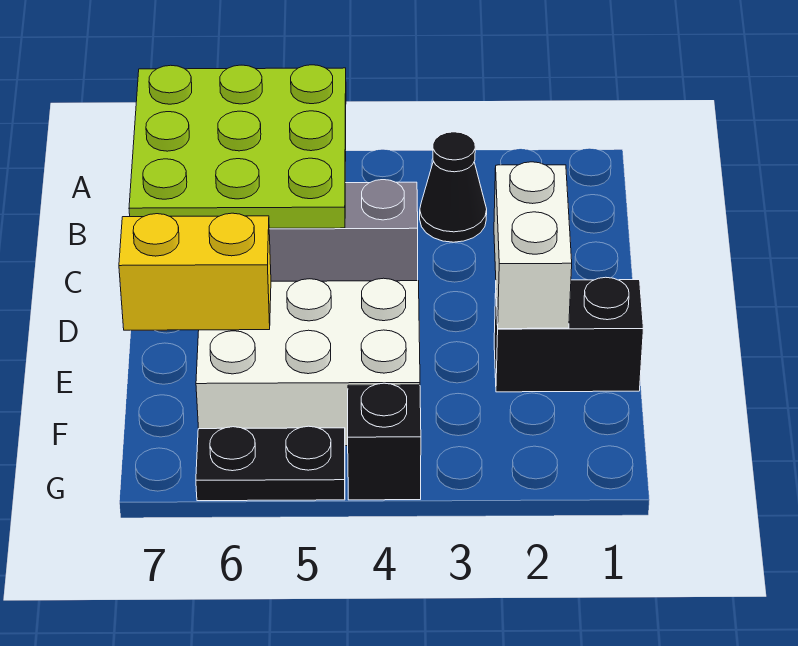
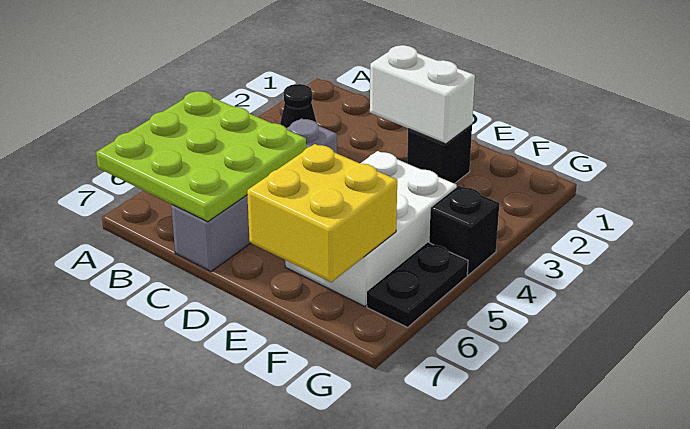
black brick E1:E2 level 1 -> black brick E2 level 1
yellow brick E6:E7 level 2 -> yellow brick E6:F7 level 2

